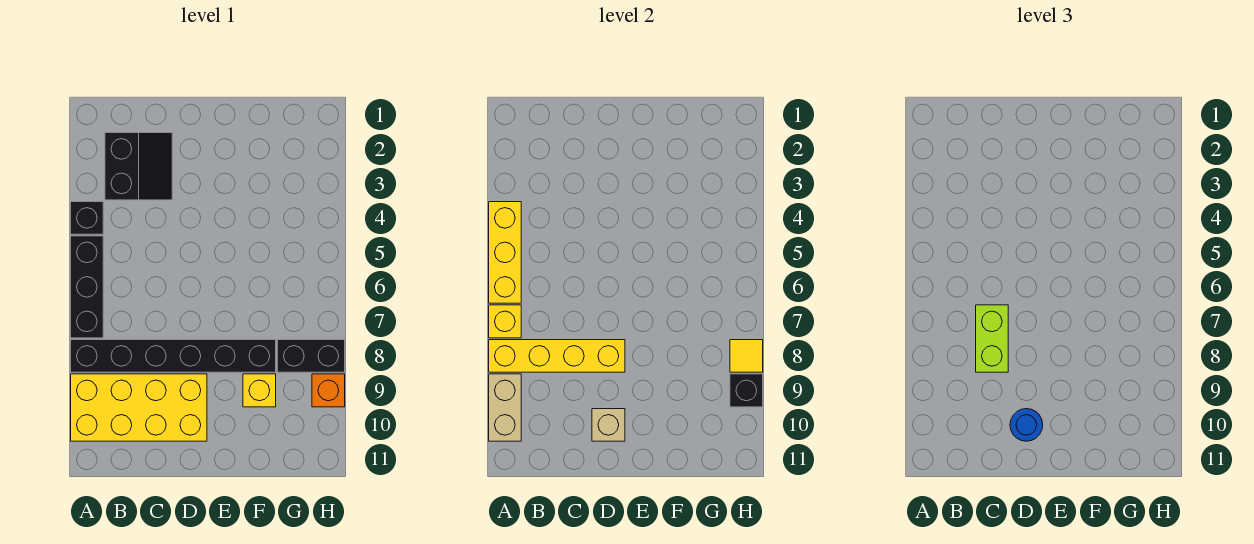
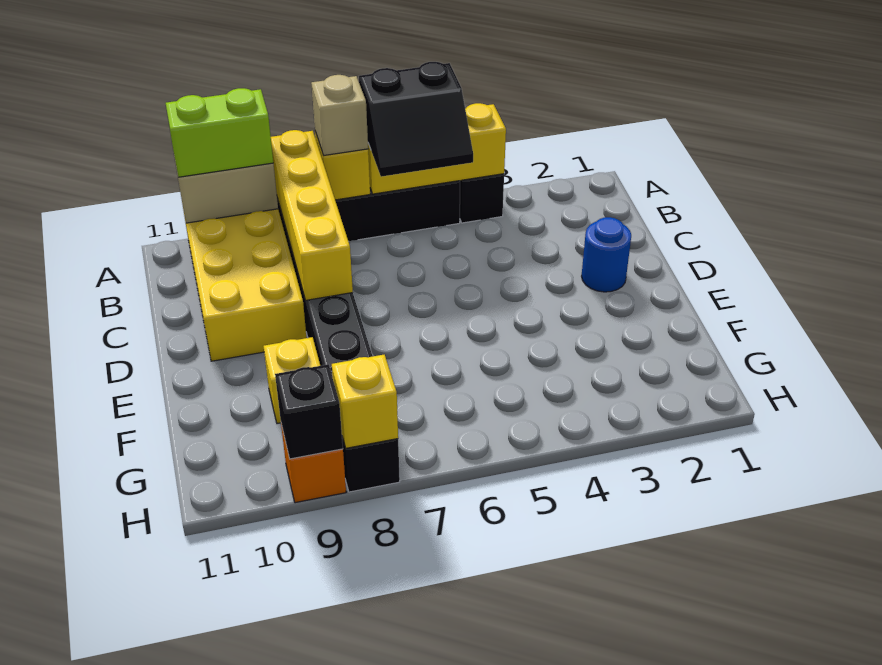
black slope B2:C3 level 1 top B -> black slope A5:B6 level 3 top A
lime brick C7:C8 level 3 -> lime brick A9:A10 level 3
tan brick D10 level 2 -> tan brick A7 level 3
blue round brick D10 level 3 -> blue round brick D2 level 1
yellow tile H8 level 2 -> yellow brick H8 level 2

